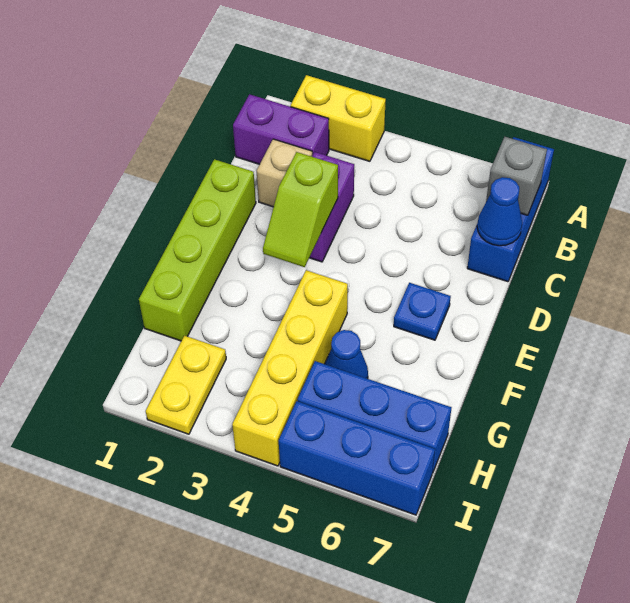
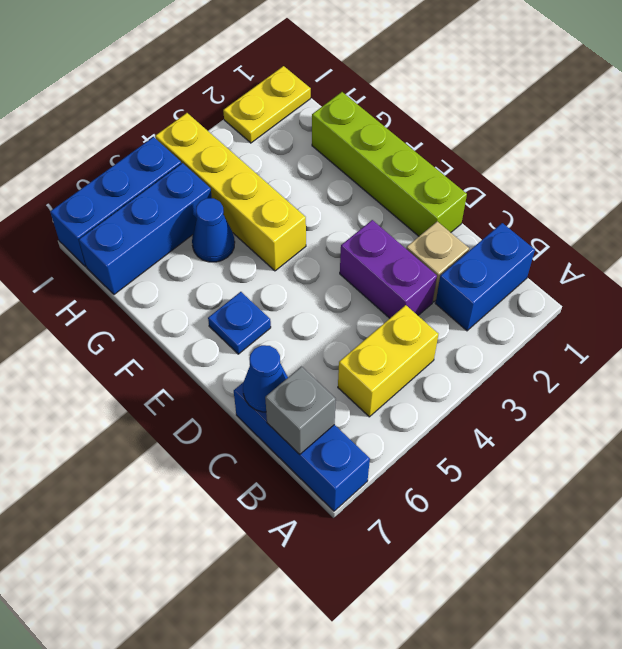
yellow brick A2:A3 level 1 -> yellow brick B4:B5 level 1
purple brick B1:B2 level 1 -> blue brick B1:B2 level 1
lime slope D3:E3 level 2 top D -> none
yellow plate H2:I2 level 1 -> yellow plate I1:I2 level 1

